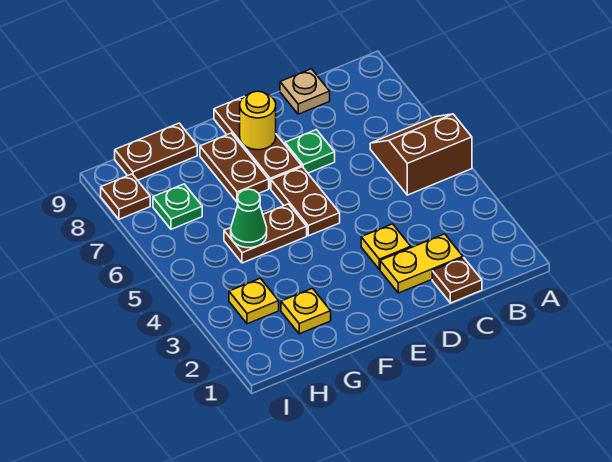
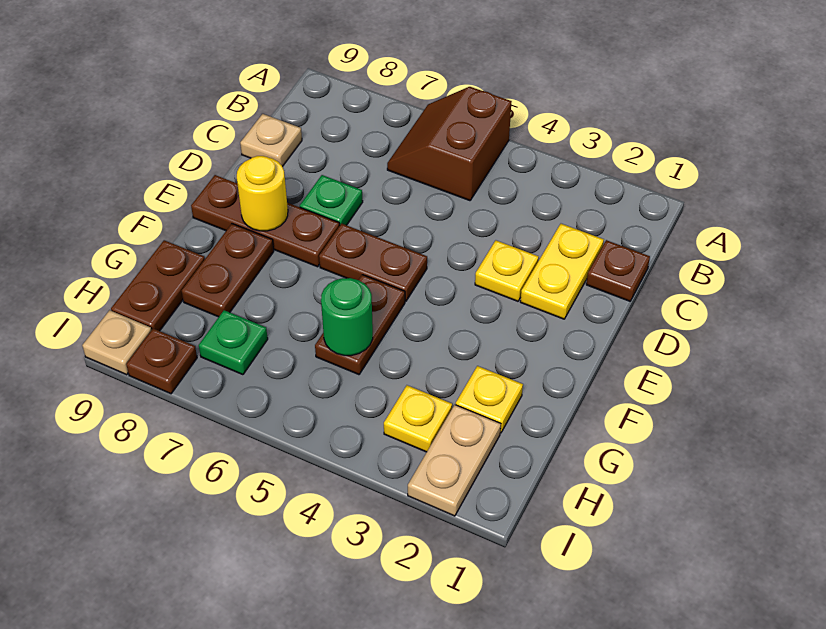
brown plate F7:F8 level 1 -> brown plate F8:G8 level 1
green cone G5 level 2 -> green round brick G5 level 2
none -> tan plate H2:I2 level 1
none -> tan plate I9 level 1

